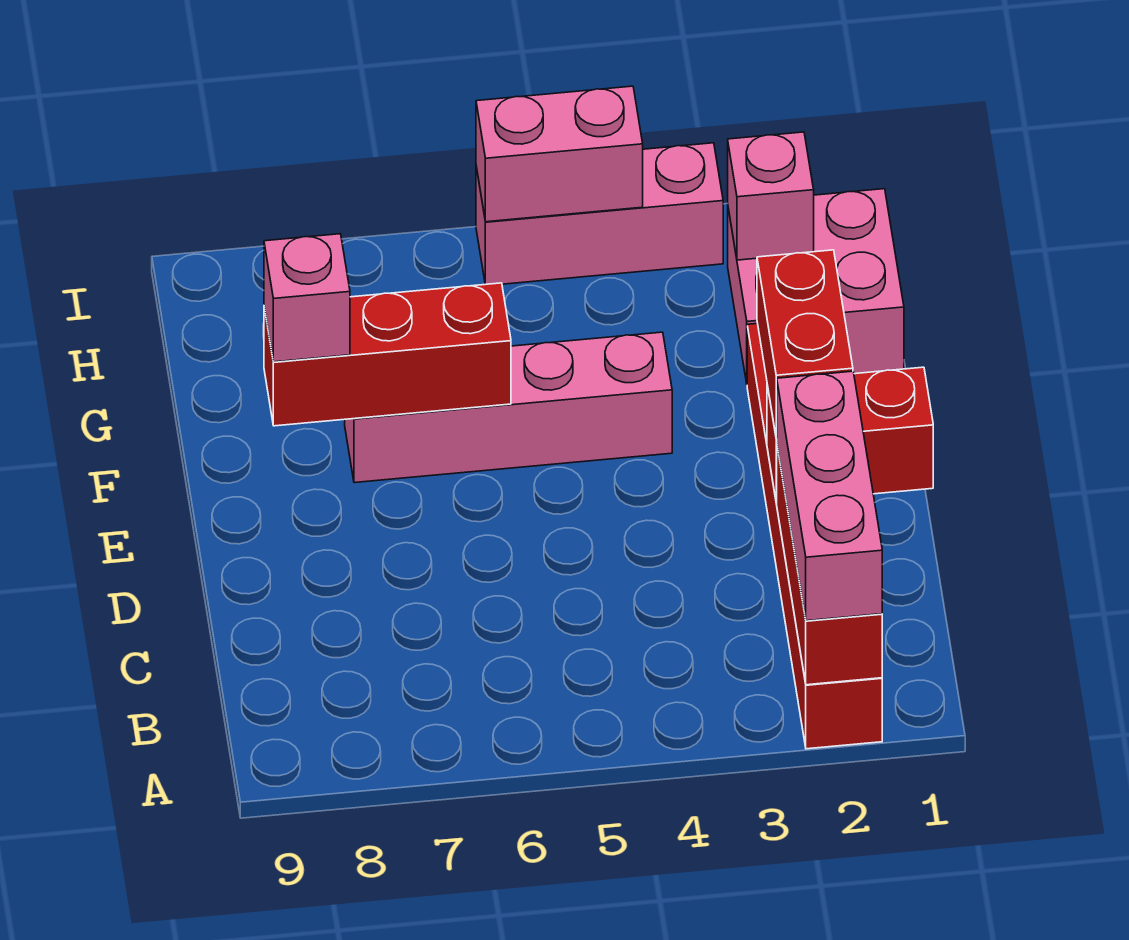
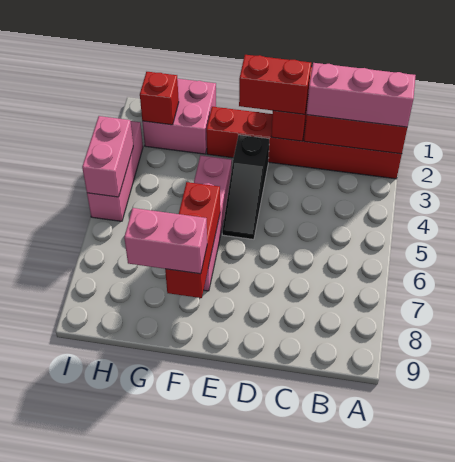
none -> black slope E3:E5 level 1 top 3
pink brick F8 level 3 -> pink brick F8:G8 level 3
pink brick H2 level 2 -> red brick H2 level 2

